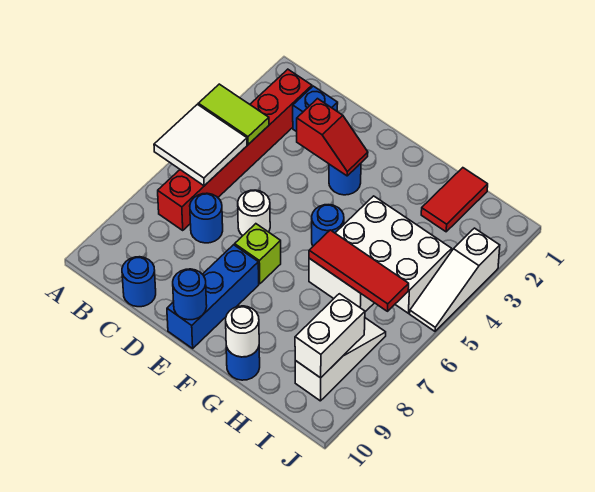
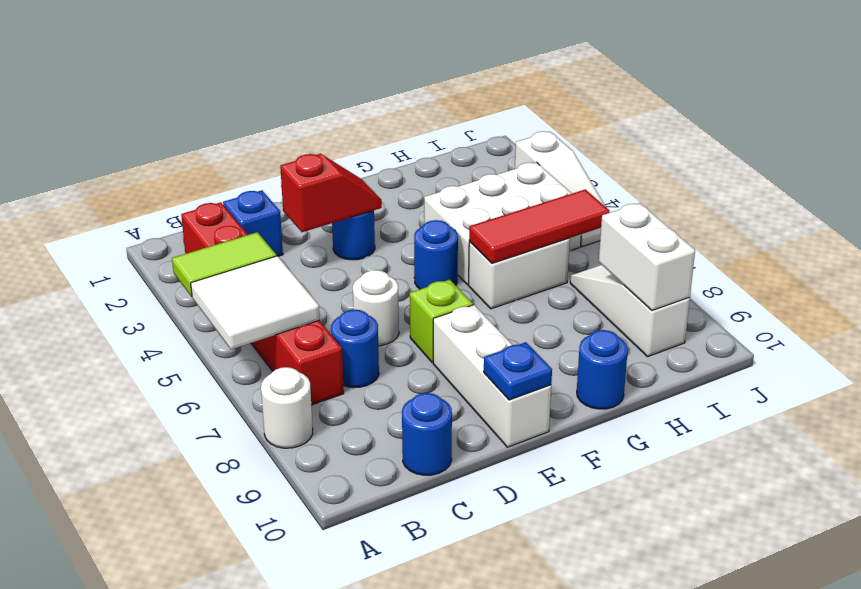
blue brick E8:E10 level 1 -> white brick E8:E10 level 1
blue round brick E10 level 2 -> blue plate E10 level 2
white round brick G10 level 2 -> white round brick A8 level 1
red tile H1:H2 level 1 -> none

